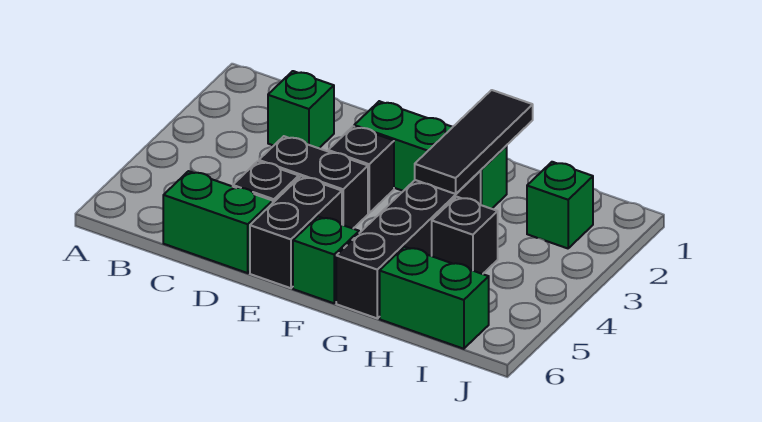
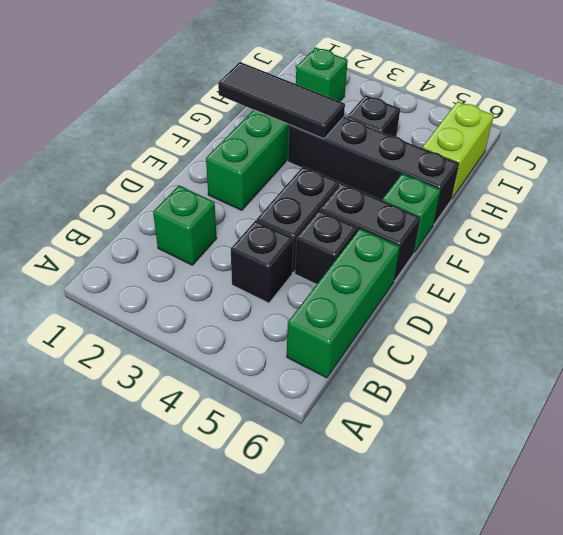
green brick C6:D6 level 1 -> green brick B6:D6 level 1
black brick E3 level 1 -> black brick C4 level 1
green brick H6:I6 level 1 -> lime brick H6:I6 level 1

